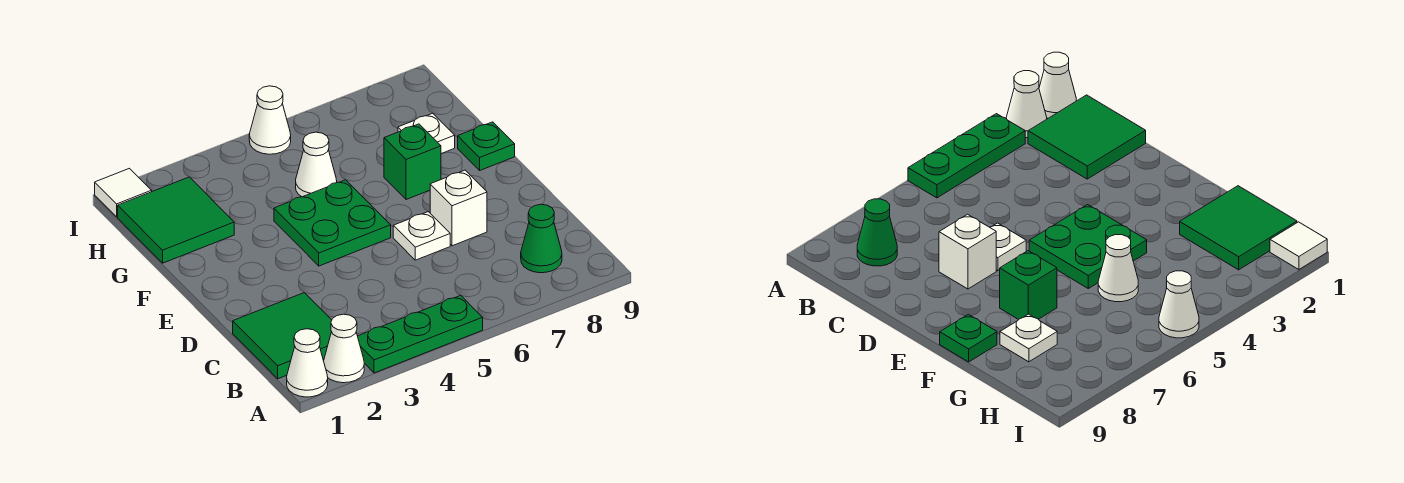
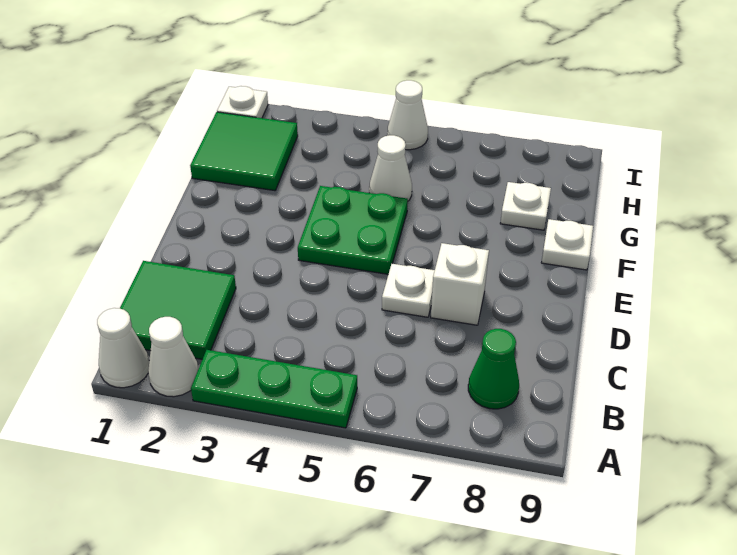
green brick F7 level 1 -> none
green plate F9 level 1 -> white plate F9 level 1
white tile I1 level 1 -> white plate I1 level 1

